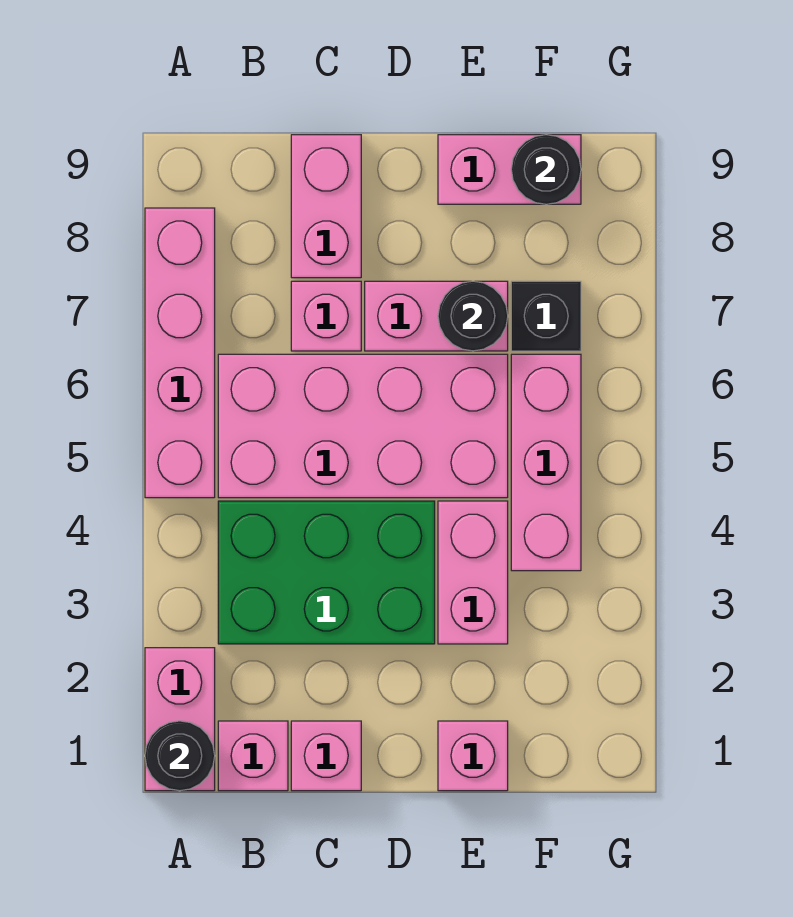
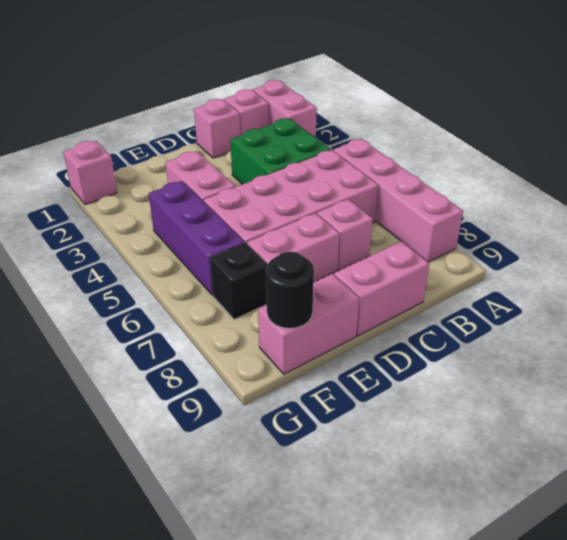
black round brick A1 level 2 -> none
green brick B3:D4 level 1 -> green brick B3:C4 level 1
pink brick C8:C9 level 1 -> pink brick C9:D9 level 1
pink brick E1 level 1 -> pink brick G1 level 1
black round brick E7 level 2 -> none
pink brick F4:F6 level 1 -> purple brick F4:F6 level 1

